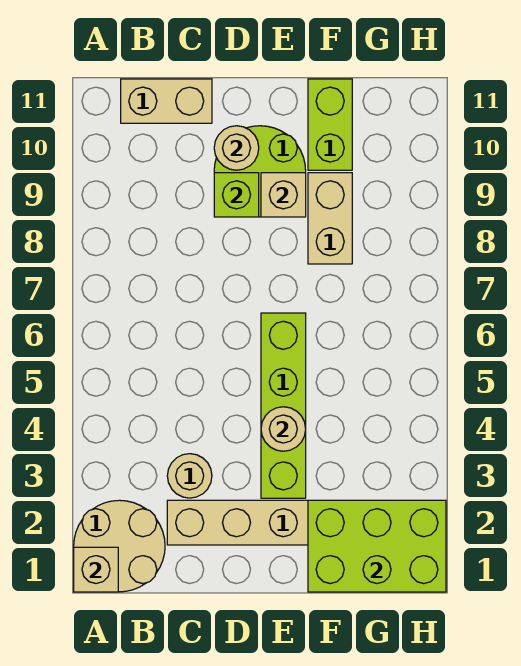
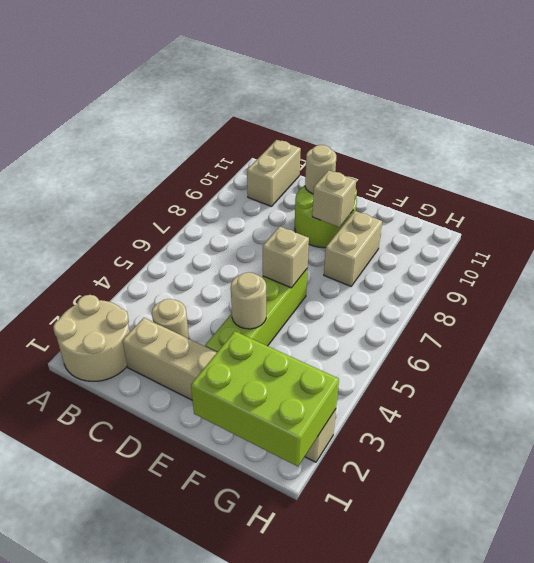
tan brick A1 level 2 -> tan brick E6 level 2
tan brick B11:C11 level 1 -> tan brick B10:B11 level 1
lime brick D9 level 2 -> none
lime brick F10:F11 level 1 -> none

